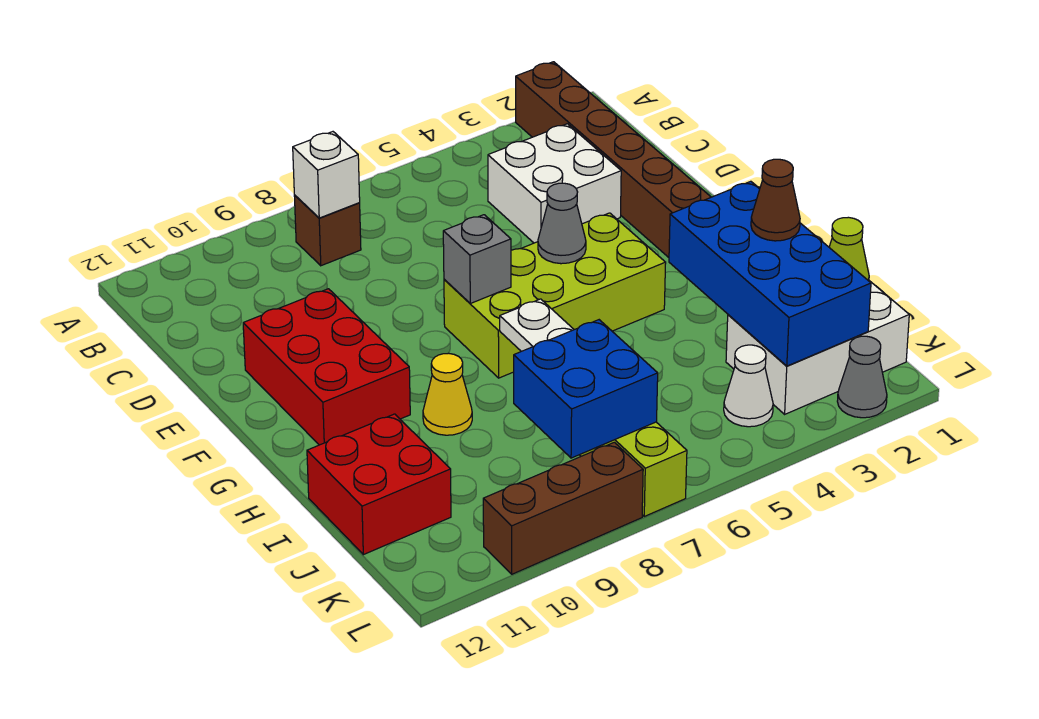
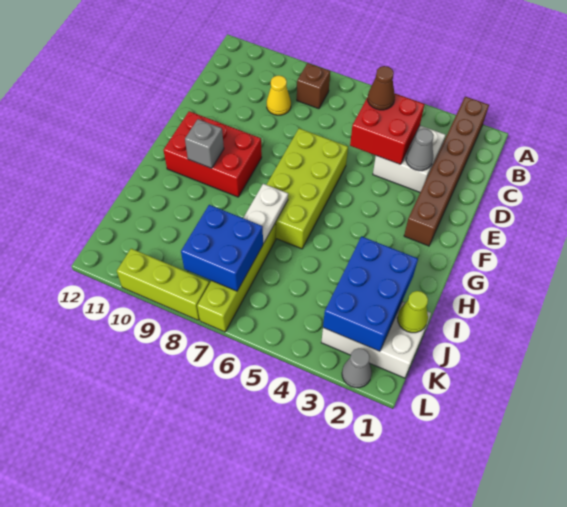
white brick B8 level 2 -> none
red brick E10:G11 level 1 -> red brick F9:G11 level 1
lime brick F4:G7 level 1 -> lime brick E6:H7 level 1
grey cone F5 level 2 -> grey cone D3 level 2
grey brick F7 level 2 -> grey brick G10 level 2
blue brick H2:K3 level 2 -> blue brick I2:K3 level 2
yellow cone H9 level 1 -> yellow cone C9 level 1
brown cone I2 level 3 -> brown cone C5 level 3
red brick I11:J12 level 1 -> red brick C4:D5 level 2
white cone K4 level 1 -> none
brown brick L8:L10 level 1 -> lime brick L8:L10 level 1

